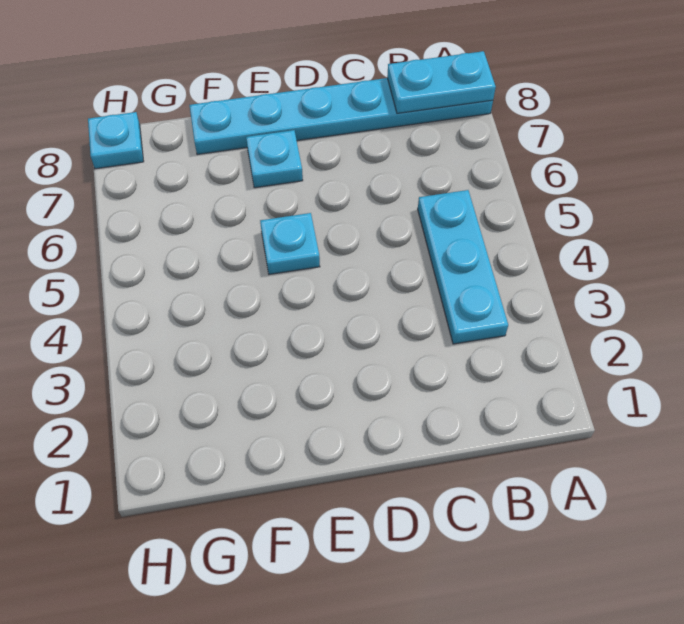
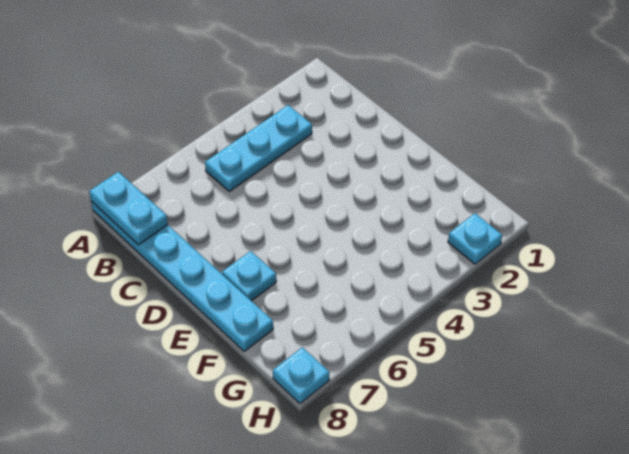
cyan plate E5 level 1 -> cyan plate H2 level 1

